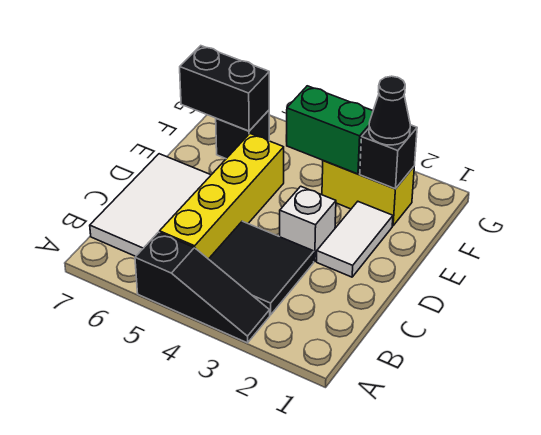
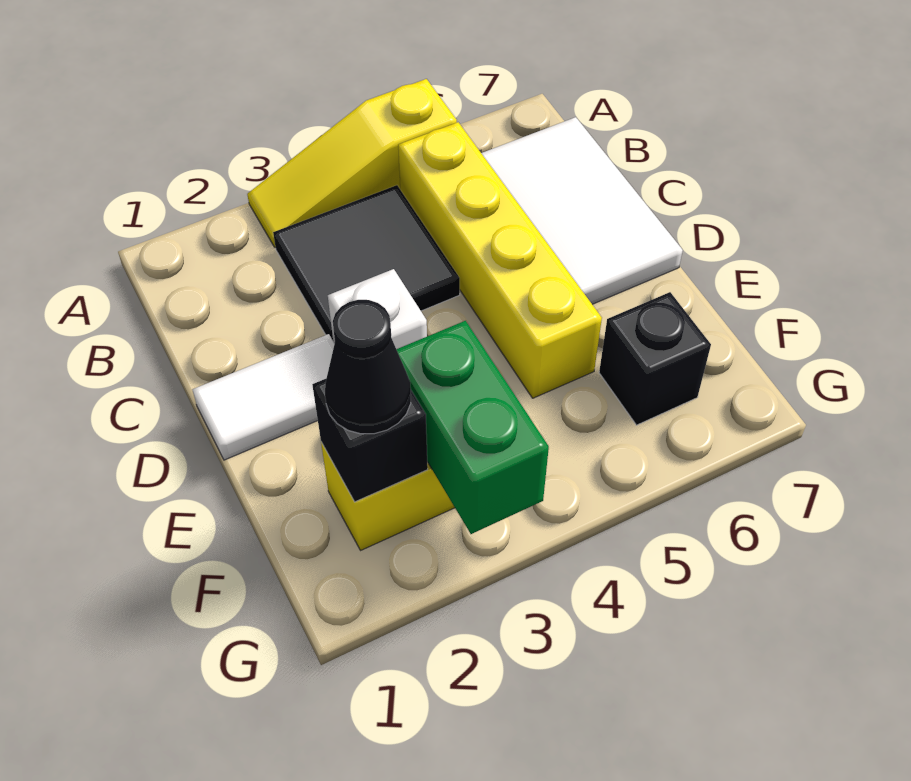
black slope A3:A5 level 1 top 5 -> yellow slope A3:A5 level 1 top 5
white tile D2:E2 level 1 -> white tile D1:D2 level 1
green brick F3:F4 level 2 -> green brick F3:G3 level 2
black brick F6:F7 level 2 -> none

